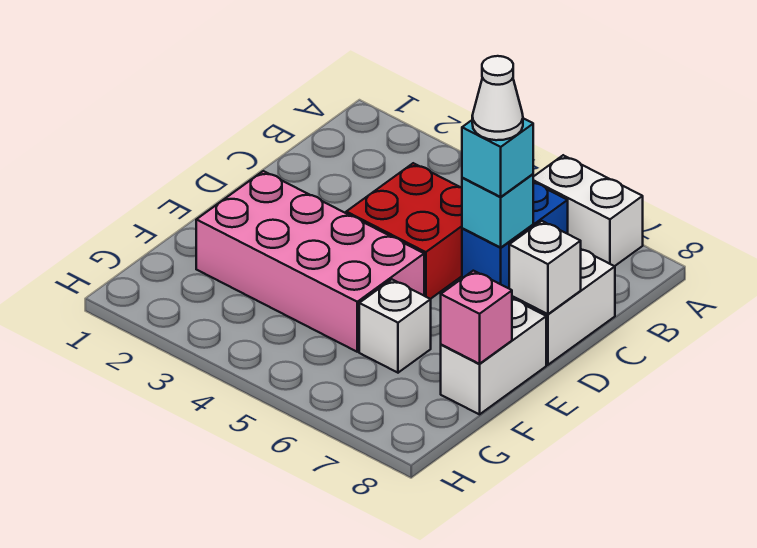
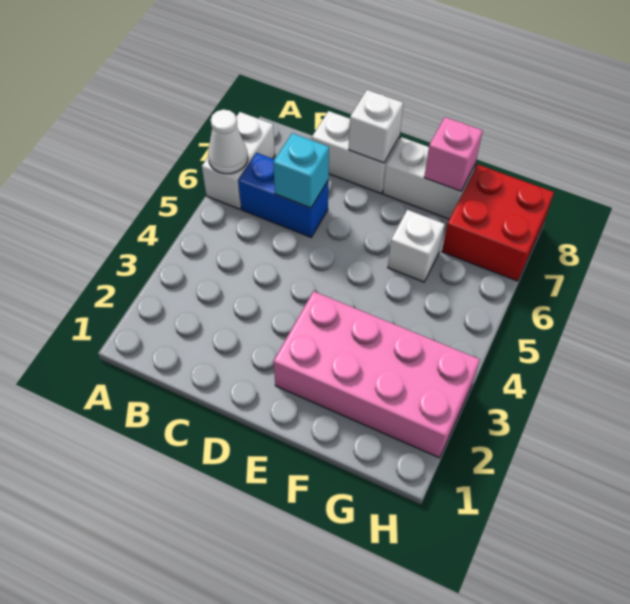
red brick C4:D5 level 1 -> red brick G7:H8 level 1
cyan brick C6 level 3 -> none
white cone C6 level 4 -> white cone A6 level 2
pink brick E2:F5 level 1 -> pink brick E2:H3 level 1

